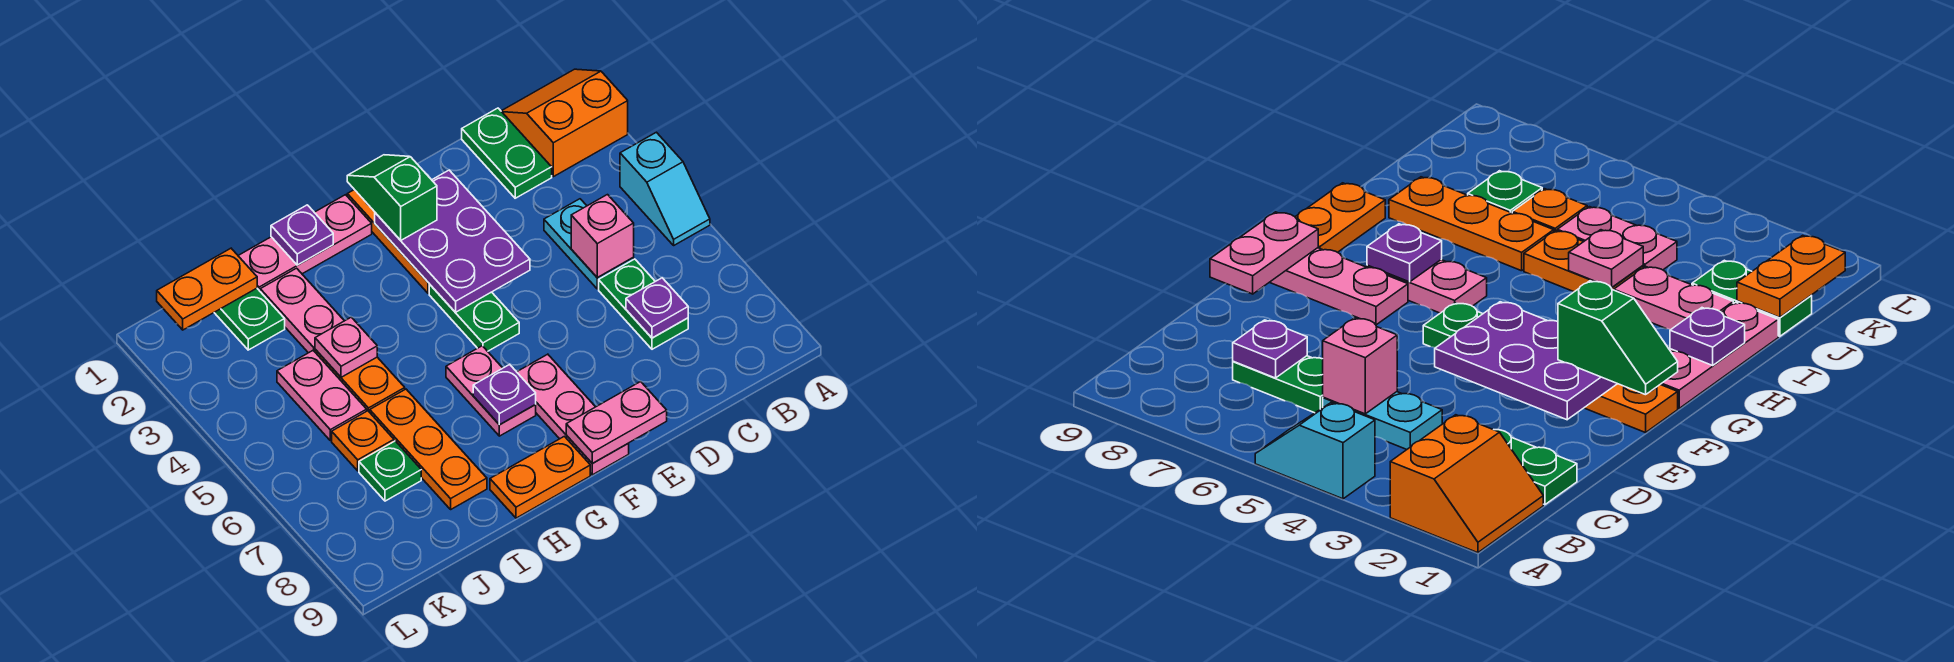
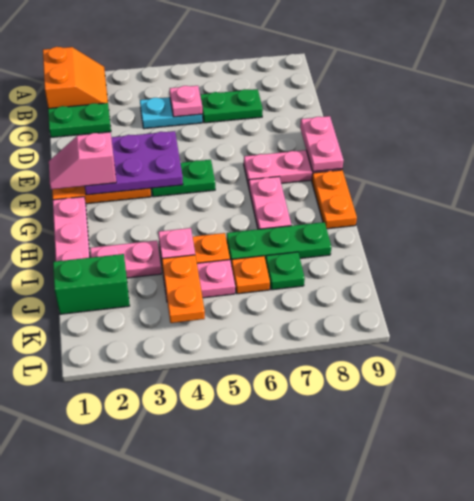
orange slope A1:B2 level 1 top 2 -> orange slope A1:B2 level 1 top 1
cyan slope A4:A5 level 1 top 4 -> none
pink brick C5 level 2 -> pink plate C5 level 2
purple plate C7 level 2 -> none
green slope F1:F2 level 3 top 2 -> pink slope F1:F2 level 3 top 2
pink plate G6:G7 level 1 -> pink plate G7:H7 level 1
purple plate G7 level 2 -> none
purple plate H1 level 2 -> none
orange plate I6:I8 level 1 -> green plate I6:I8 level 1
green plate J1:J2 level 1 -> green brick J1:J2 level 1
orange plate J1:K1 level 2 -> orange plate J4:K4 level 2

